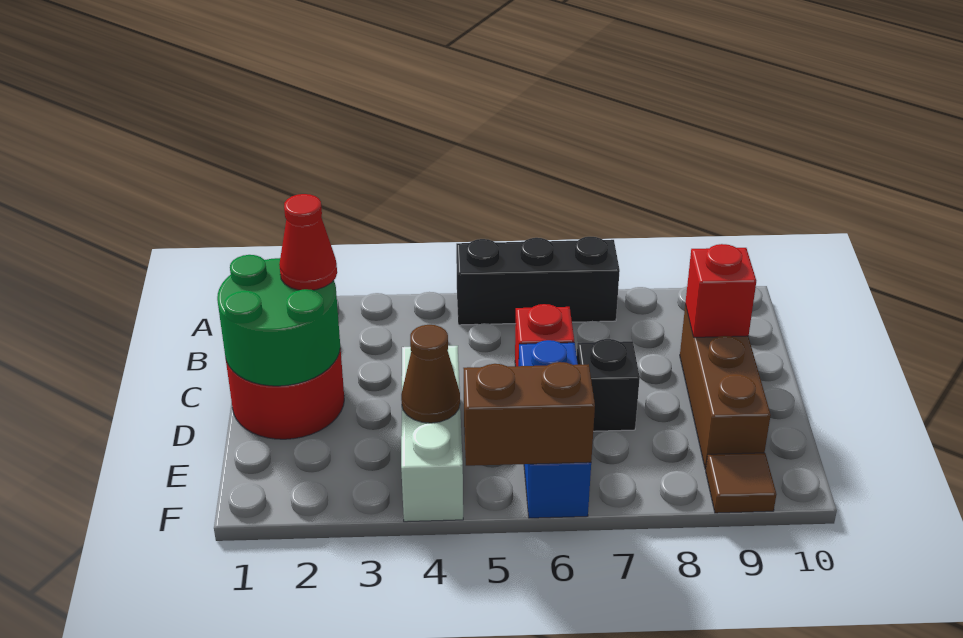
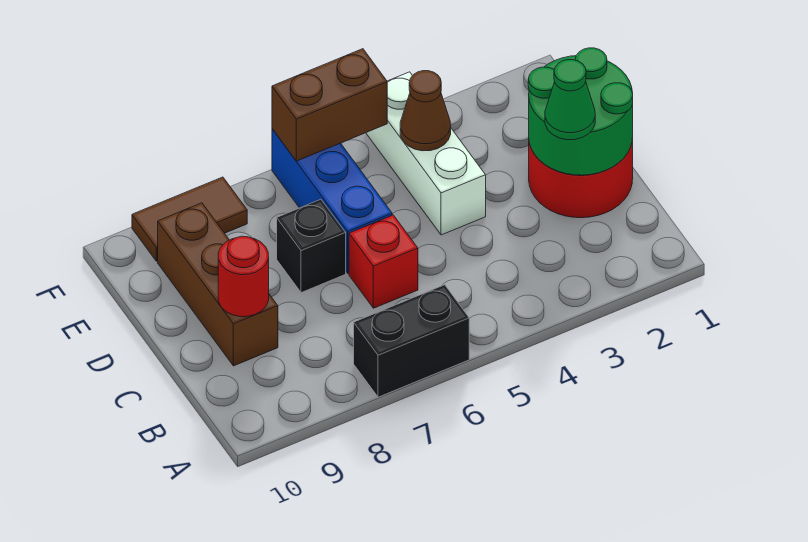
black brick A5:A7 level 1 -> black brick A6:A7 level 1
red cone C2 level 3 -> green cone C2 level 3
red brick C9 level 2 -> red round brick C9 level 2
brown tile F9 level 1 -> brown tile F8:F9 level 1

